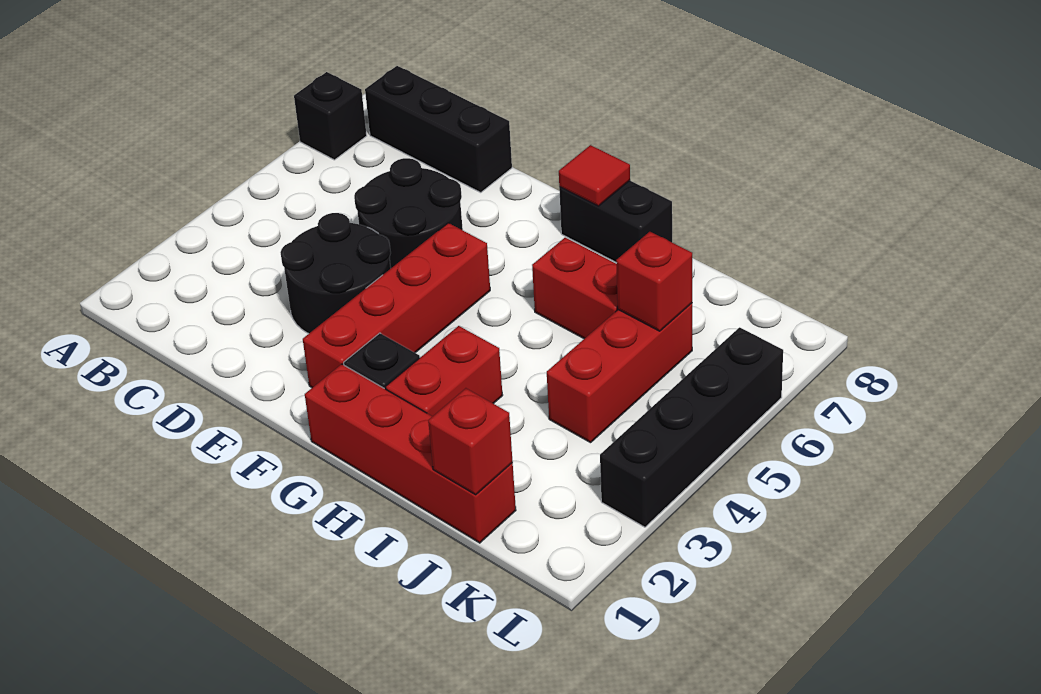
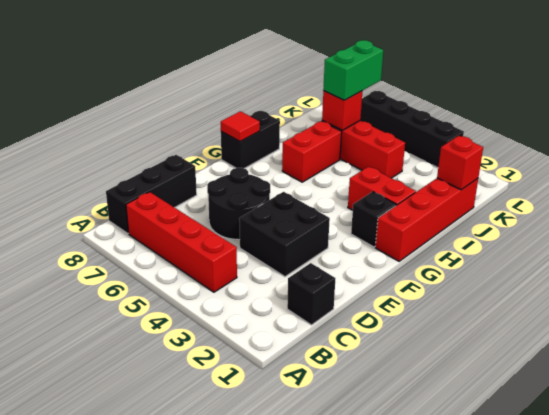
black brick A7 level 1 -> black brick C1 level 1
black round brick D3:E4 level 1 -> black brick D3:E4 level 1
red brick F2:F5 level 1 -> red brick B4:B7 level 1
none -> green brick J6:K6 level 3

